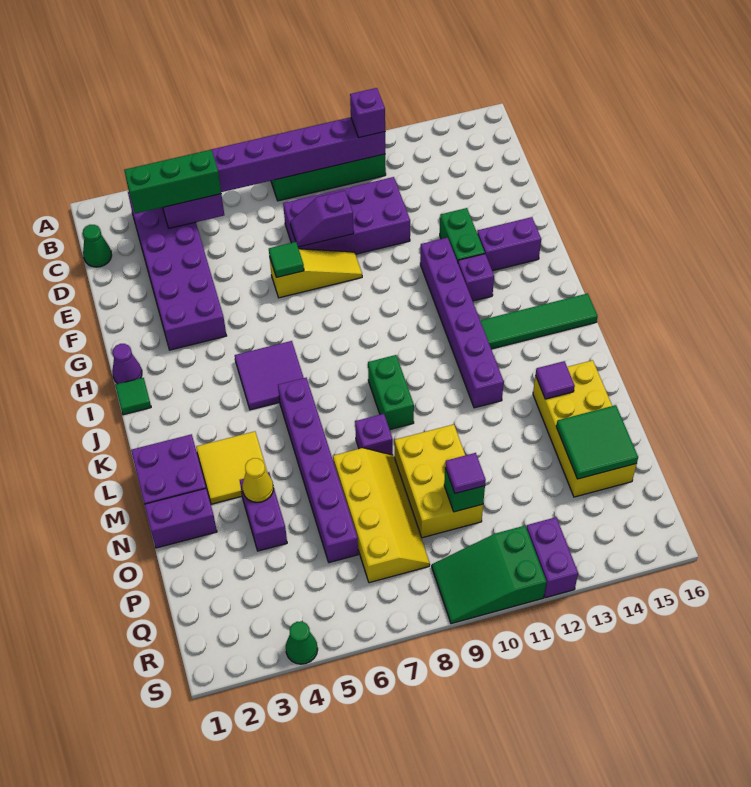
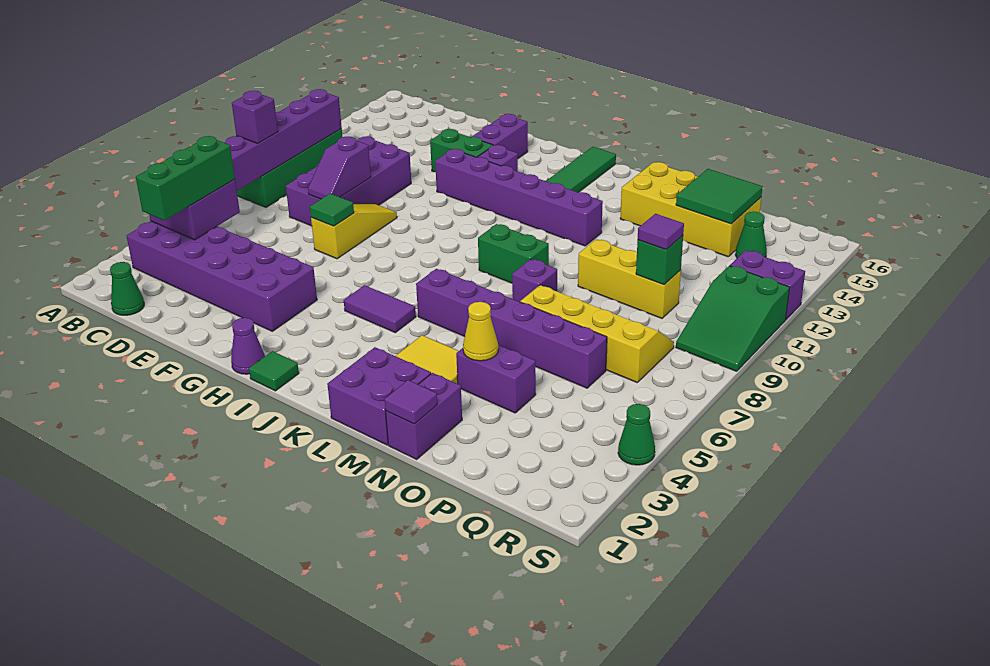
purple brick B11 level 3 -> purple brick B8 level 3
purple tile I5:J6 level 1 -> purple tile I5:J5 level 1
purple tile M14 level 2 -> purple tile N1 level 2
yellow brick N9:P10 level 1 -> yellow brick N10:P10 level 1
none -> green cone Q14 level 1

